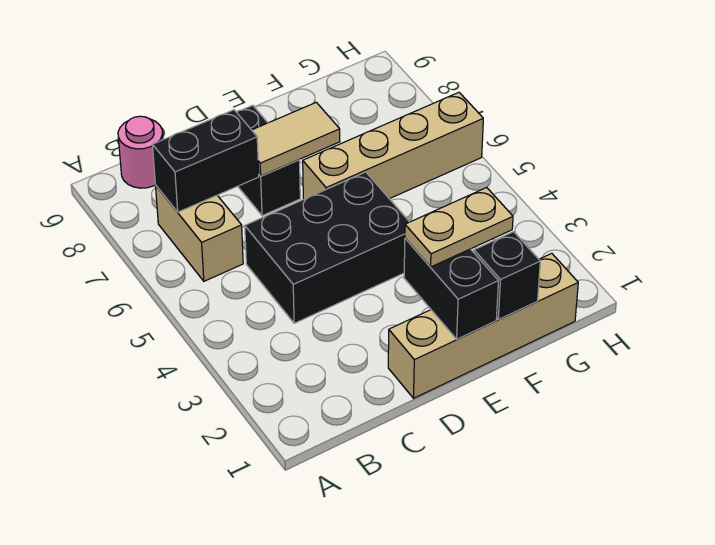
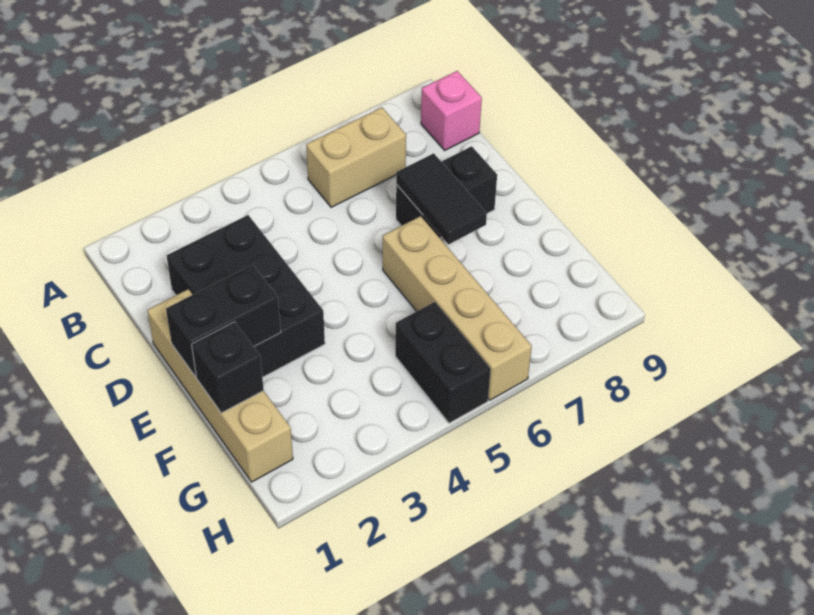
black brick B7:C7 level 2 -> black brick G5:H5 level 1
pink round brick B9 level 1 -> pink brick B9 level 1
black brick C4:E5 level 1 -> black brick C2:E3 level 1
tan tile D7:E7 level 2 -> black tile D7:E7 level 2
tan plate E2:F2 level 3 -> none

